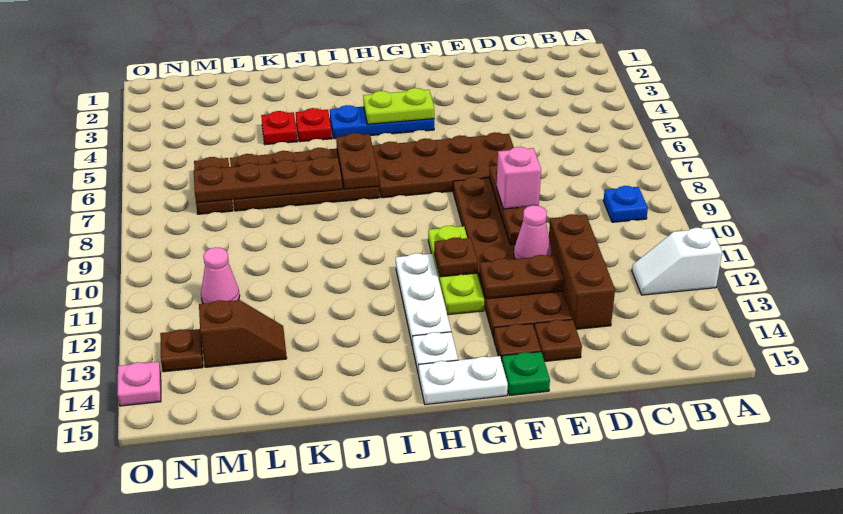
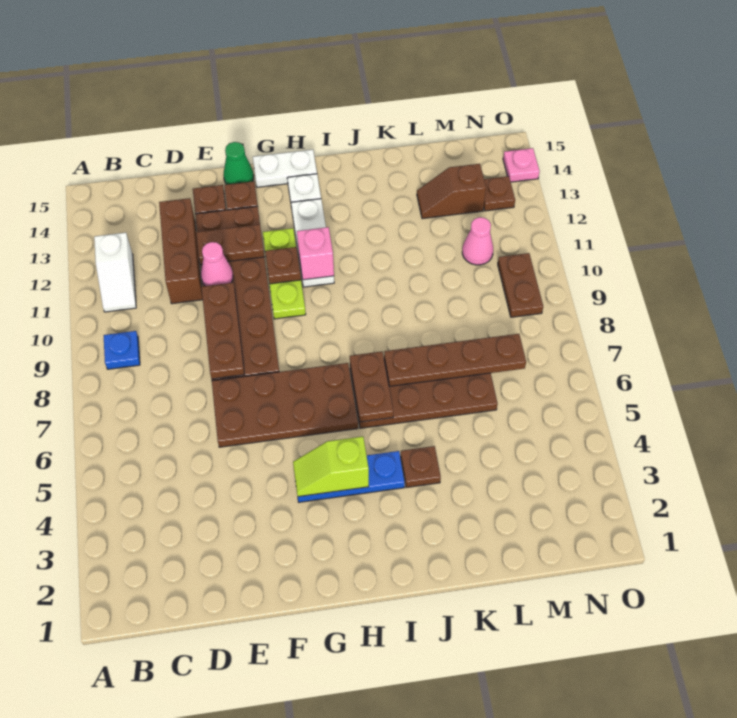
white slope A12:B12 level 1 top A -> white slope B11:B12 level 1 top 12
pink brick E9 level 3 -> pink brick H11 level 2
green plate F15 level 1 -> green cone F15 level 1
lime plate G4:H4 level 2 -> lime slope G4:H4 level 2 top H
red plate J4 level 1 -> brown plate J4 level 1
red plate K4 level 1 -> none
brown plate M6:M7 level 1 -> brown plate N9:N10 level 1

